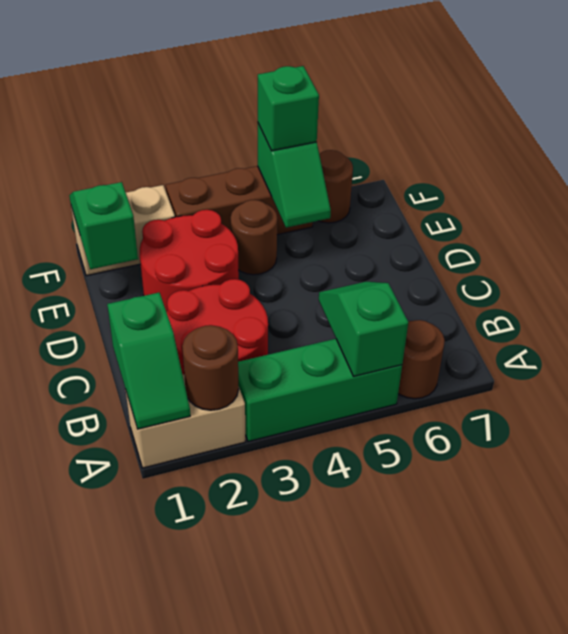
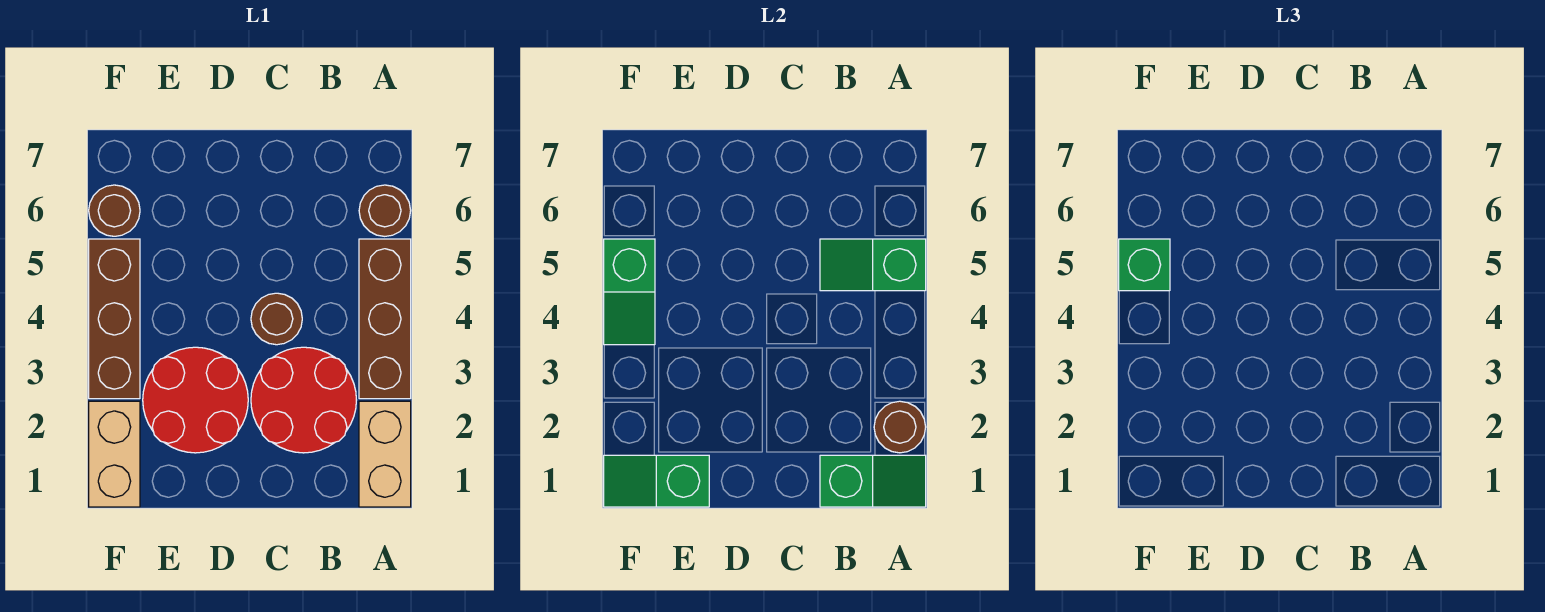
green brick A3:A5 level 1 -> brown brick A3:A5 level 1
brown round brick E4 level 1 -> brown round brick C4 level 1
green slope E5:F5 level 2 top F -> green slope F4:F5 level 2 top 5

